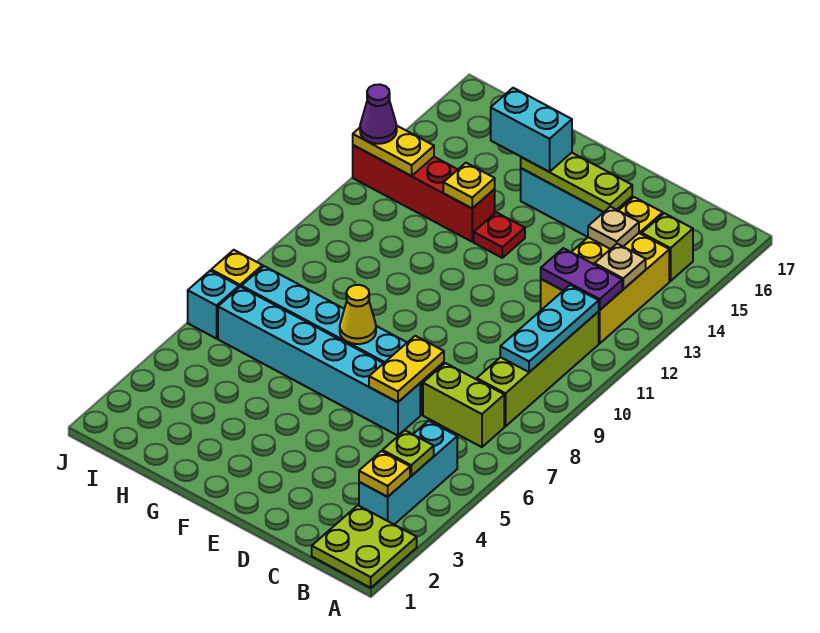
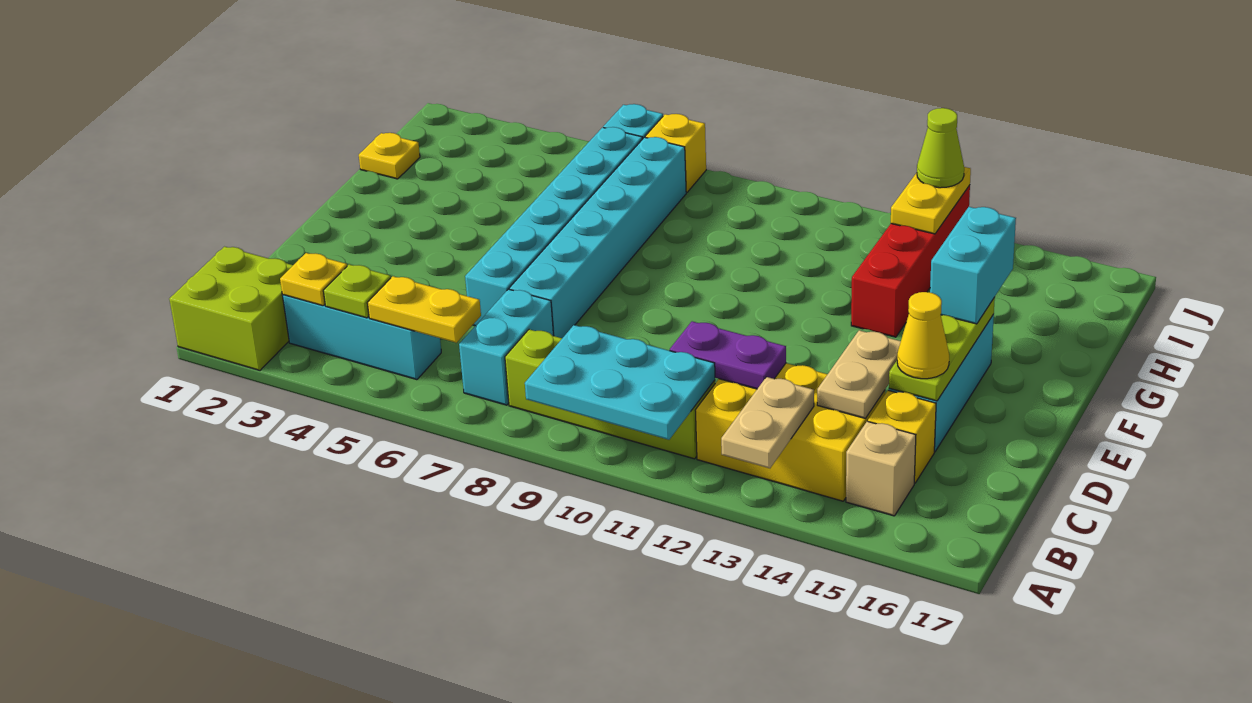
lime plate A1:B2 level 1 -> lime brick A1:B2 level 1
lime brick B7:C7 level 1 -> cyan brick B7:C7 level 1
cyan plate B9:B11 level 2 -> cyan plate A9:B11 level 2
purple plate B12:C12 level 2 -> purple plate C11:C12 level 2
tan plate B13 level 2 -> tan plate A13:B13 level 2
lime brick B15 level 1 -> tan brick B15 level 1
tan plate C14 level 2 -> tan plate C14:D14 level 2
yellow plate D6:D7 level 2 -> yellow plate B5:B6 level 2
yellow cone F7 level 2 -> yellow cone D15 level 3
red plate F13 level 1 -> none
yellow plate G13 level 2 -> yellow plate H1 level 1
purple cone J13 level 3 -> lime cone J13 level 3

